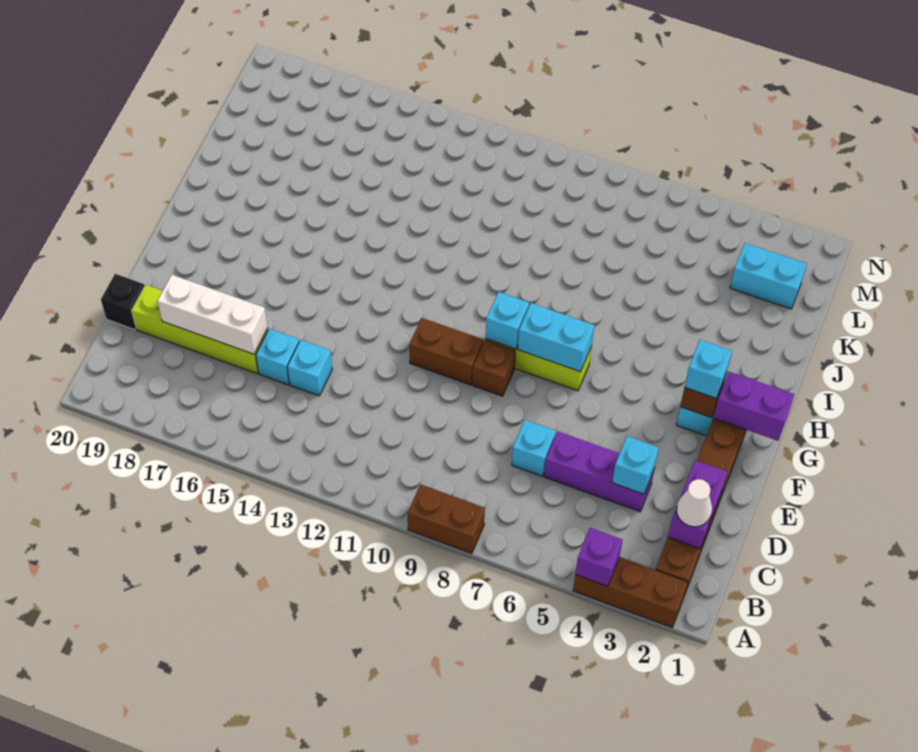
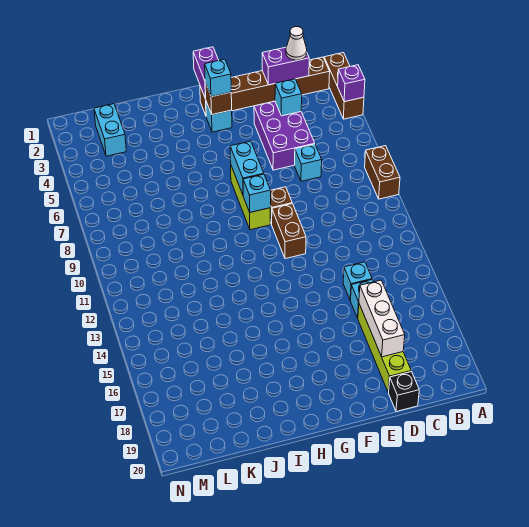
purple brick D4:D6 level 1 -> purple brick D4:E6 level 1

